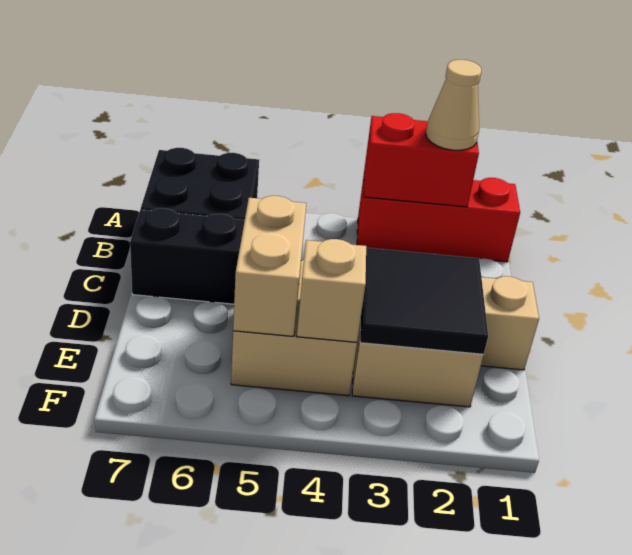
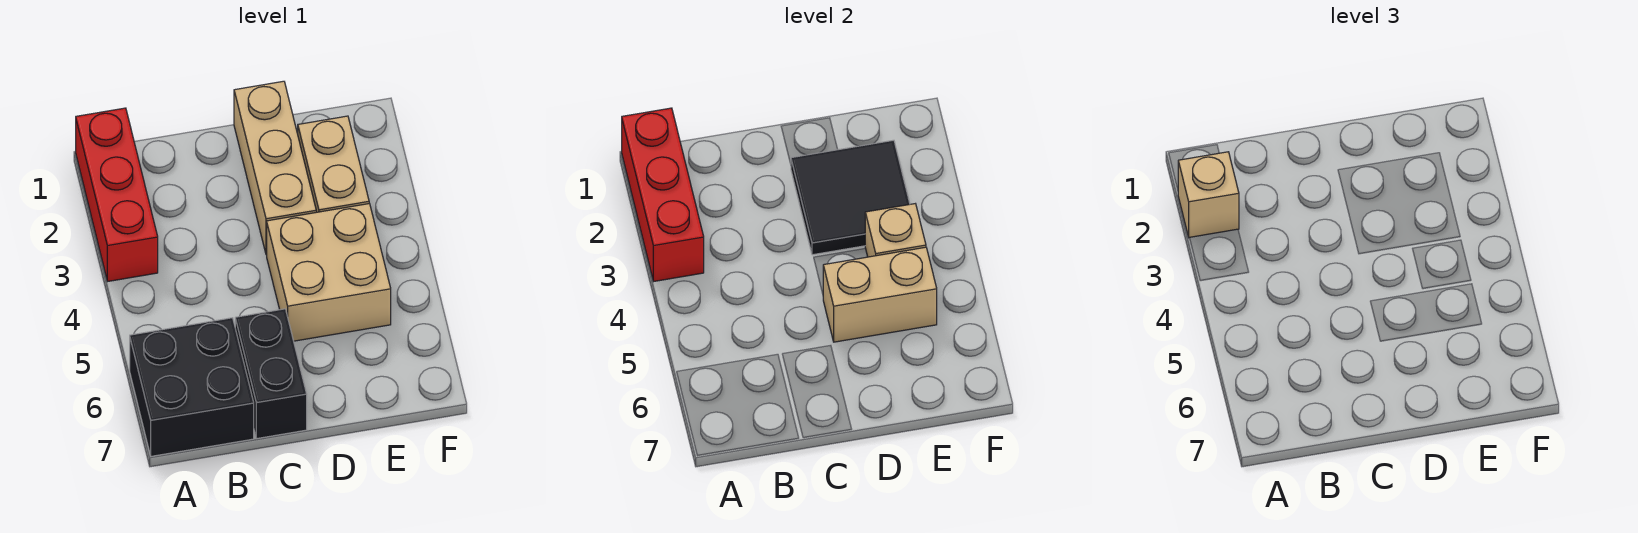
red brick A2:A3 level 2 -> red brick A1:A3 level 2
tan cone A2 level 3 -> tan brick A2 level 3

